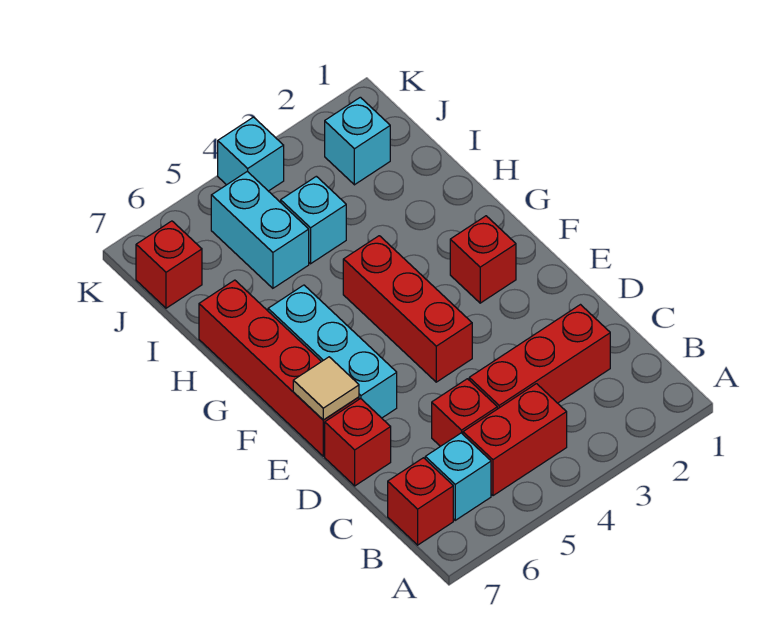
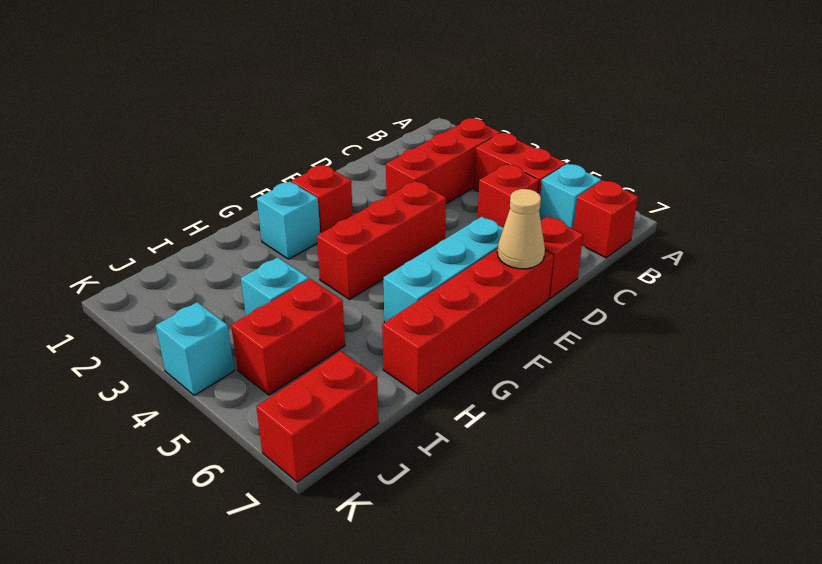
red brick C2:C4 level 1 -> red brick B3:D3 level 1
tan tile E7 level 2 -> tan cone E7 level 2
cyan brick I5:J5 level 1 -> red brick I5:J5 level 1
cyan brick J2 level 1 -> cyan brick G2 level 1
red brick J7 level 1 -> red brick J7:K7 level 1

